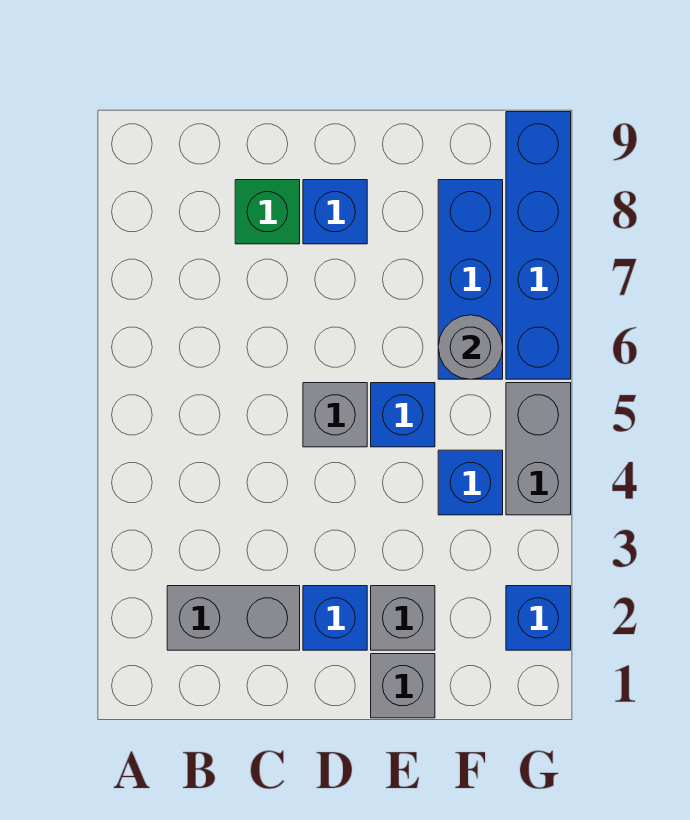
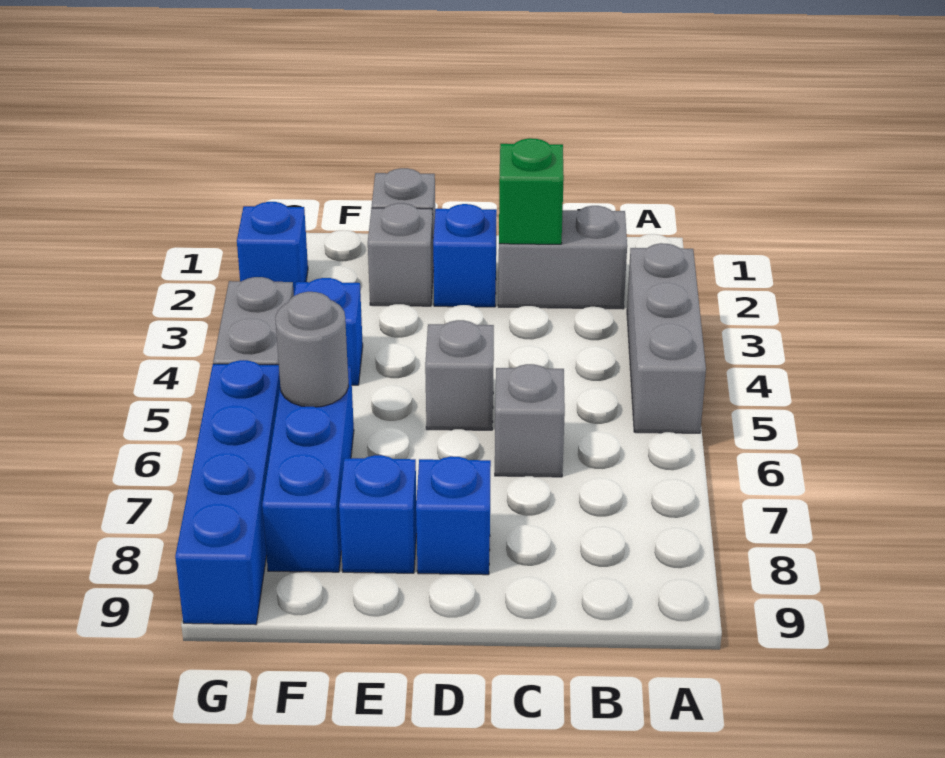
none -> grey brick A3:A5 level 1
none -> grey brick C6 level 1
green brick C8 level 1 -> green brick C2 level 2
blue brick E5 level 1 -> blue brick E8 level 1

